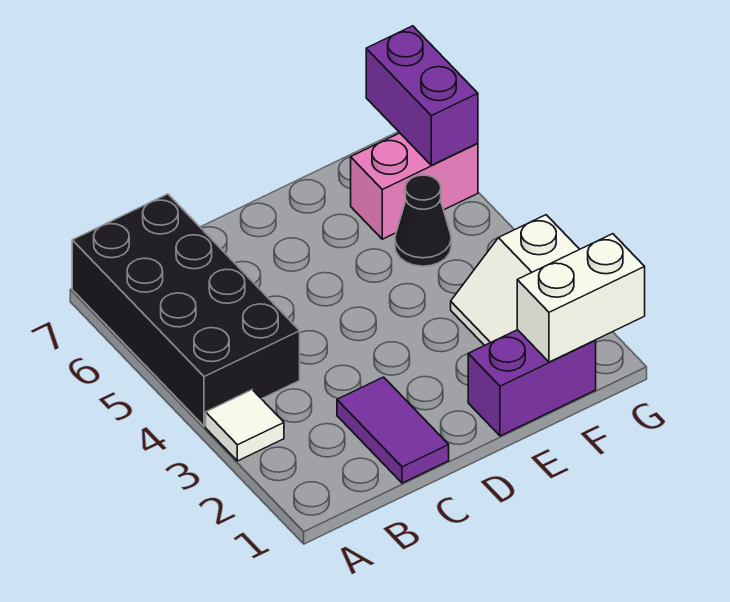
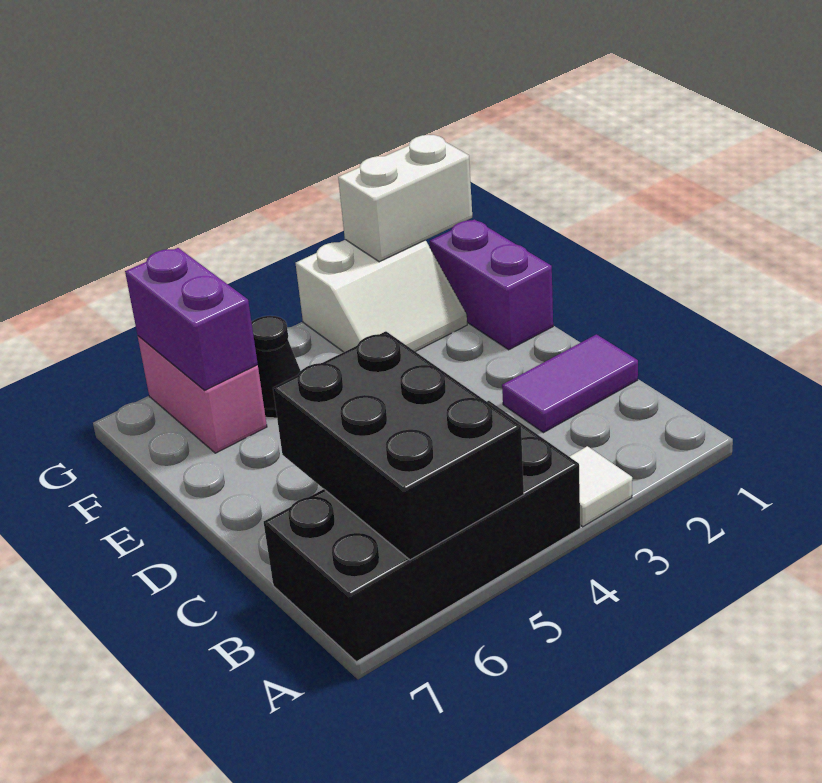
none -> black brick A5:C6 level 2
white brick F1:G1 level 2 -> white brick G1:G2 level 2
purple brick G6:G7 level 2 -> purple brick F6:G6 level 2

